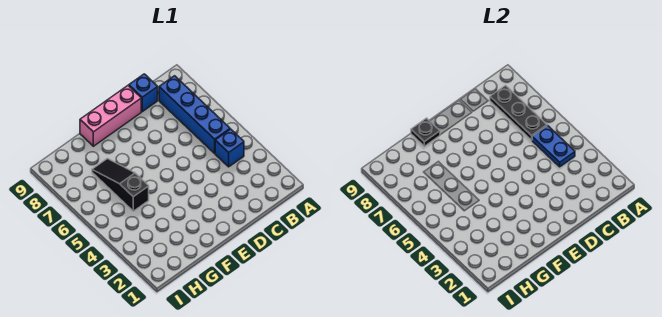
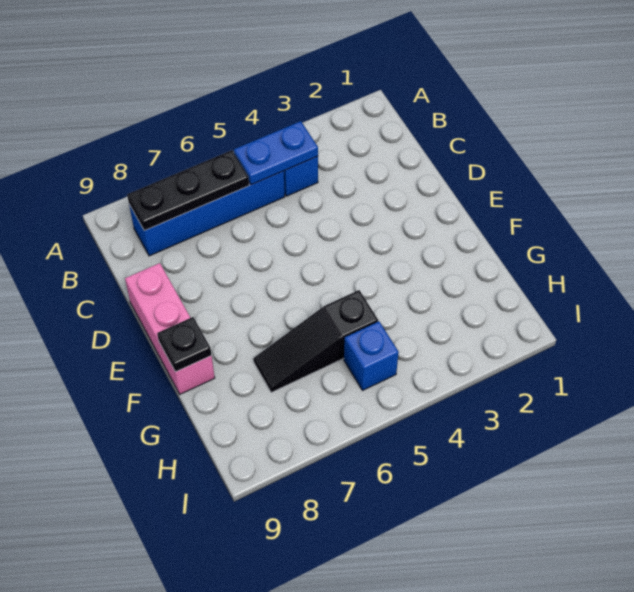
blue brick C9 level 1 -> blue brick H5 level 1

